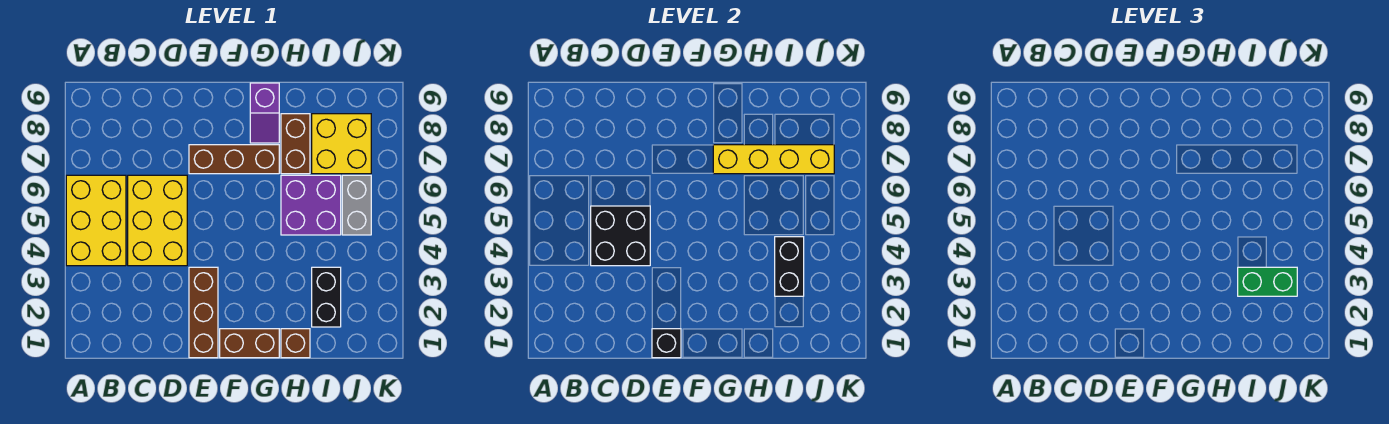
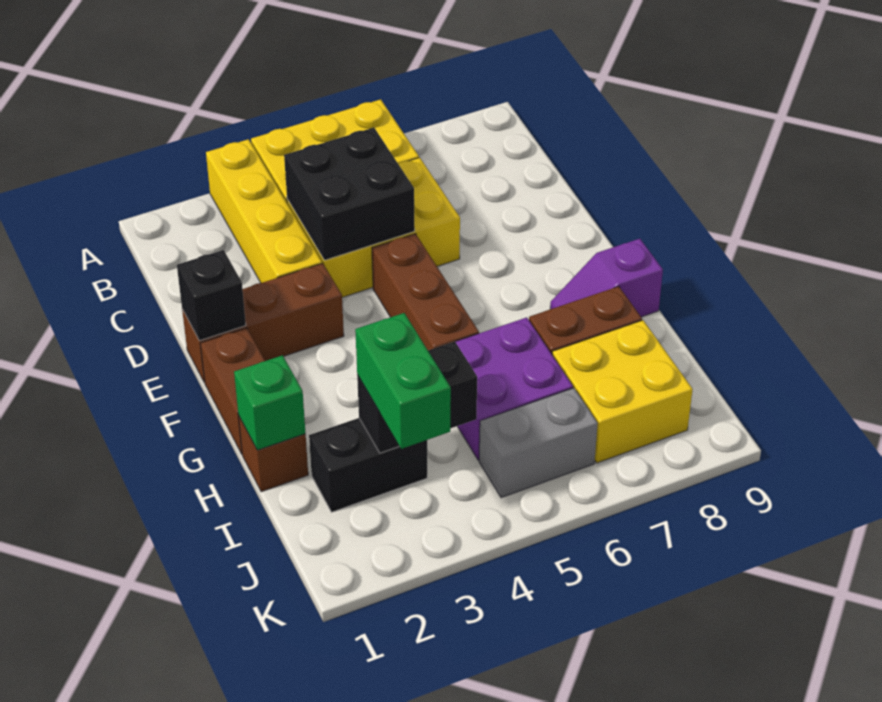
brown brick E7:G7 level 1 -> brown brick E5:G5 level 1
yellow brick G7:J7 level 2 -> yellow brick A3:D3 level 1
none -> green brick H1 level 2

